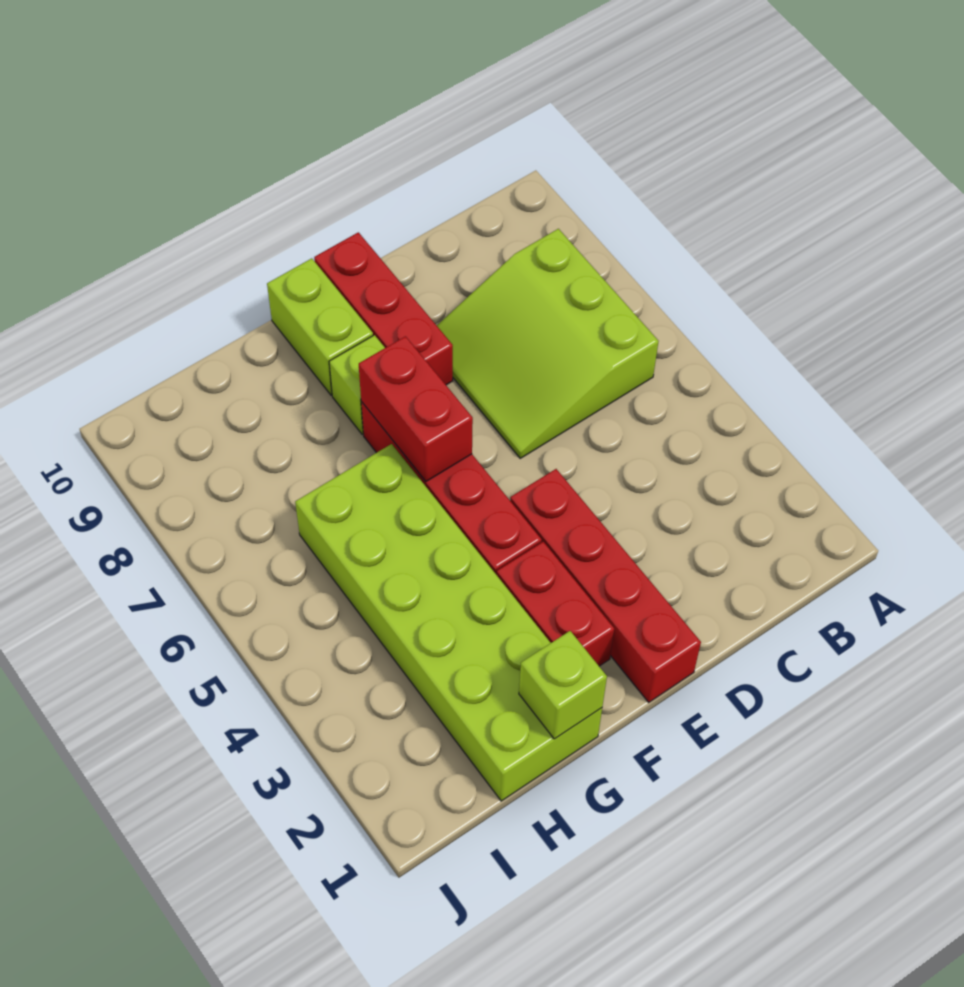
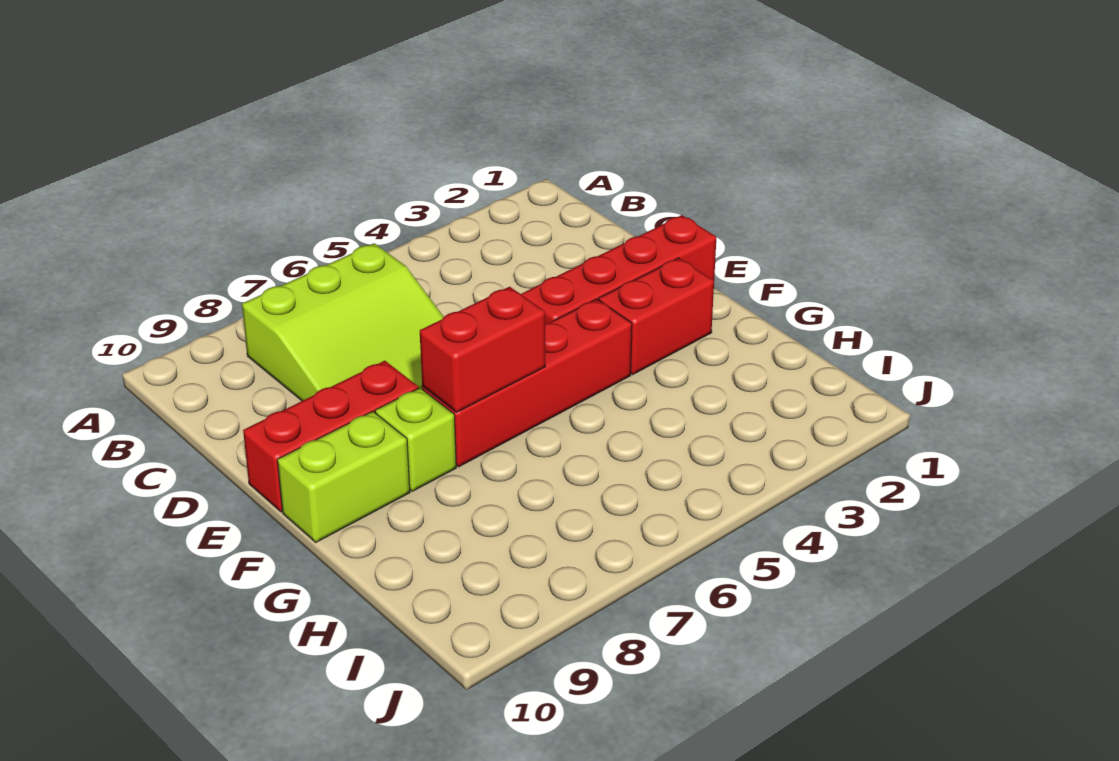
lime brick G1:H6 level 1 -> none
lime brick G1 level 2 -> none

